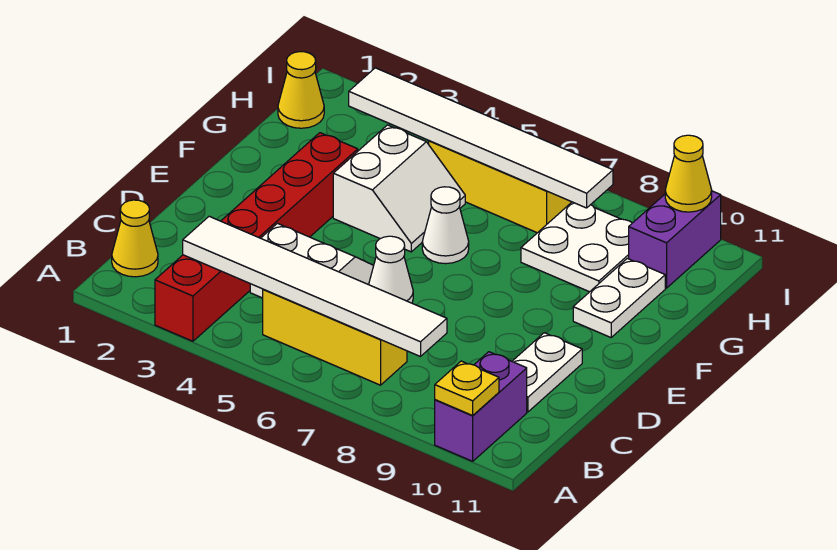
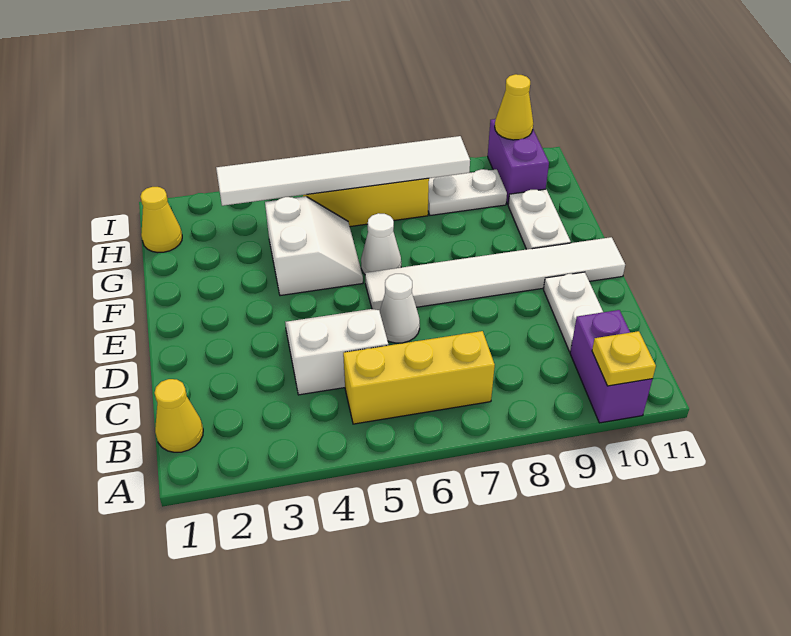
red brick A3:F3 level 1 -> none
white tile B3:B8 level 2 -> white tile E6:E11 level 1
white plate G8:H9 level 1 -> white plate H8:H9 level 1

